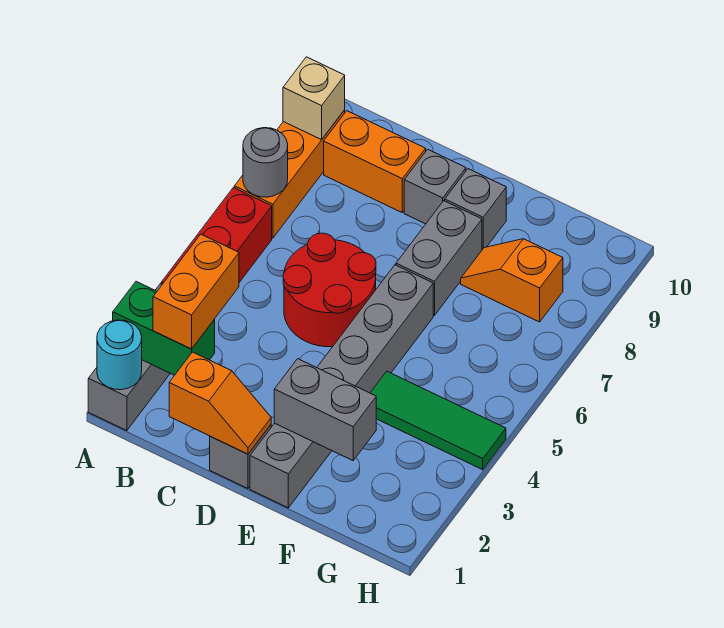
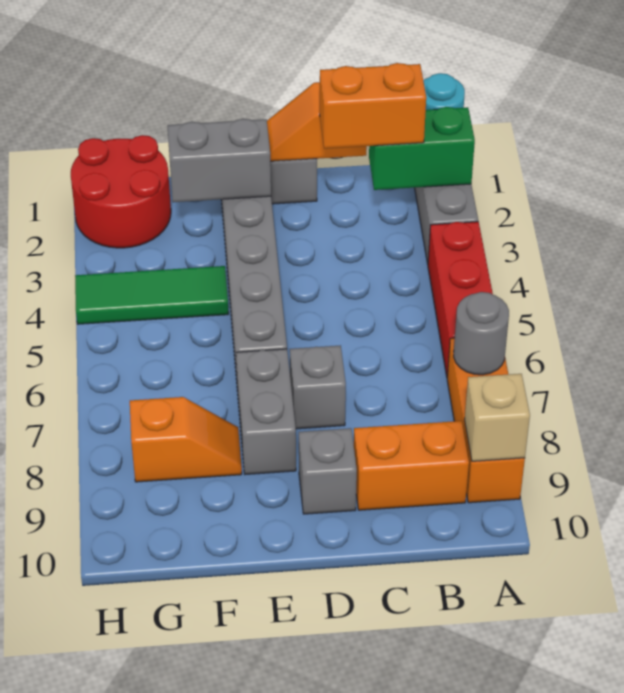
orange brick B2:B3 level 3 -> orange brick B2:C2 level 3
red round brick C5:D6 level 1 -> red round brick G1:H2 level 1
grey brick E9 level 1 -> grey brick D7 level 1

